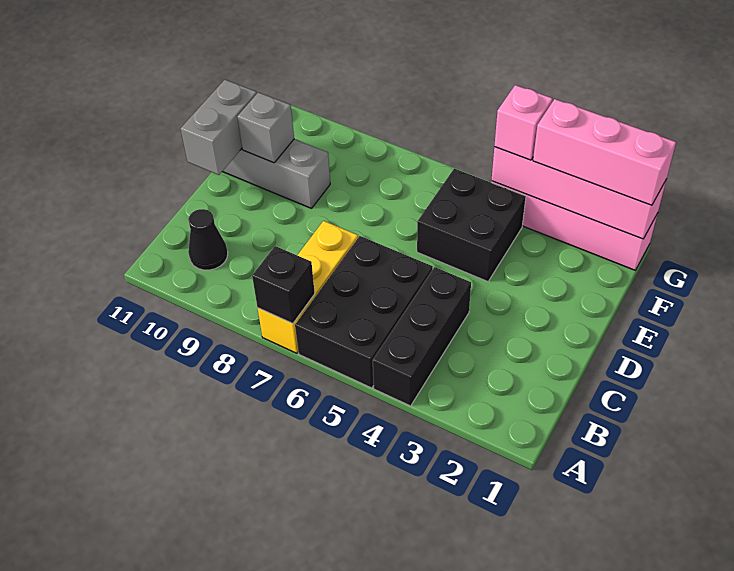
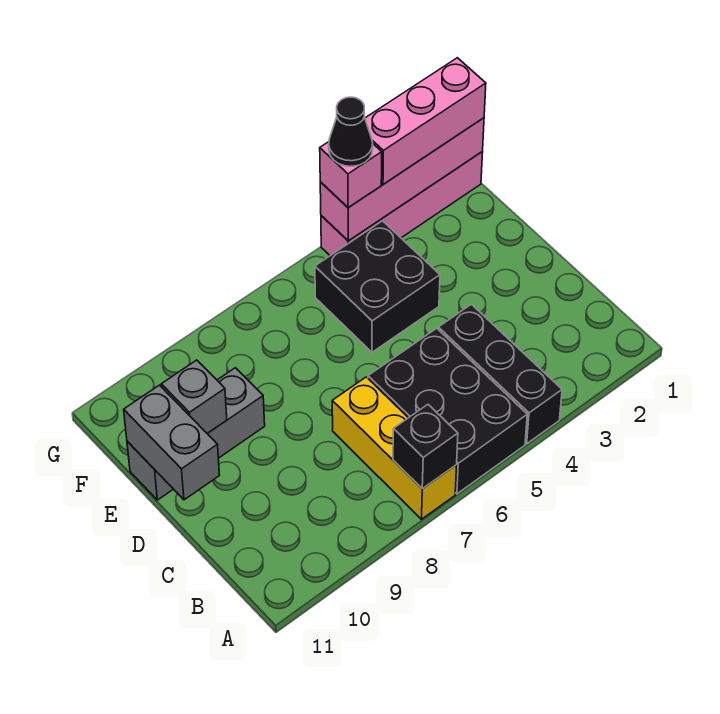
black cone B10 level 1 -> black cone G4 level 4

